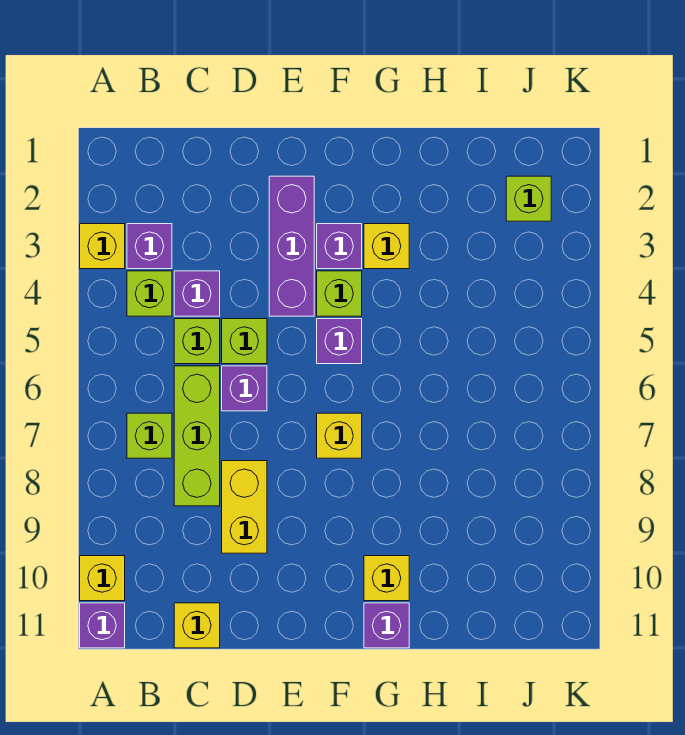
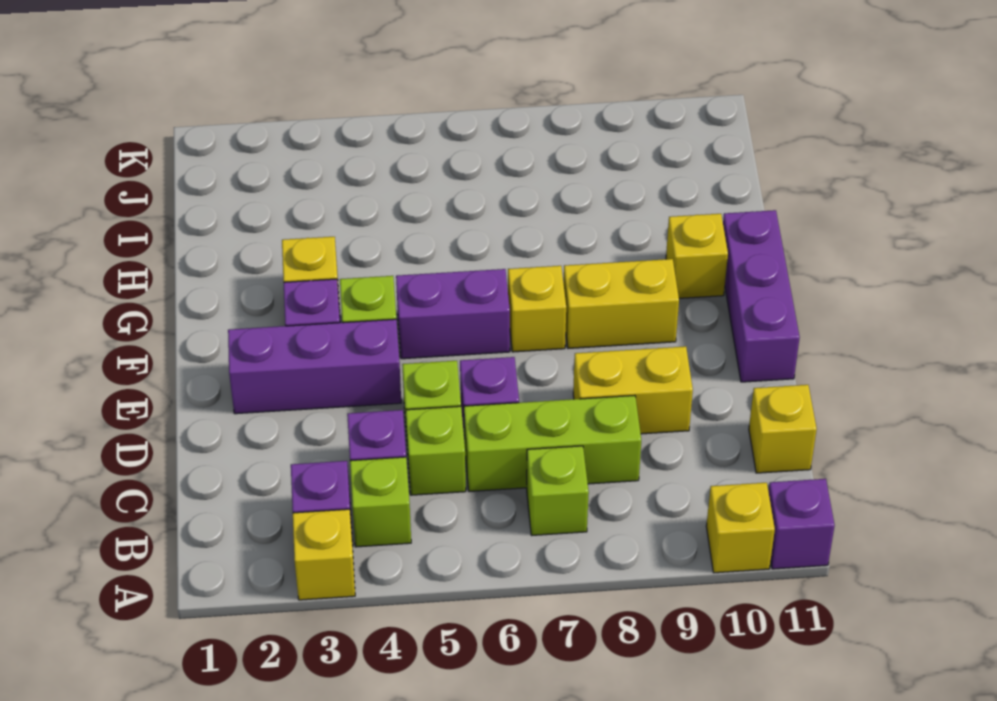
purple brick F5 level 1 -> purple brick F5:F6 level 1
none -> yellow brick F8:F9 level 1
purple brick G11 level 1 -> purple brick E11:G11 level 1
lime brick J2 level 1 -> none

